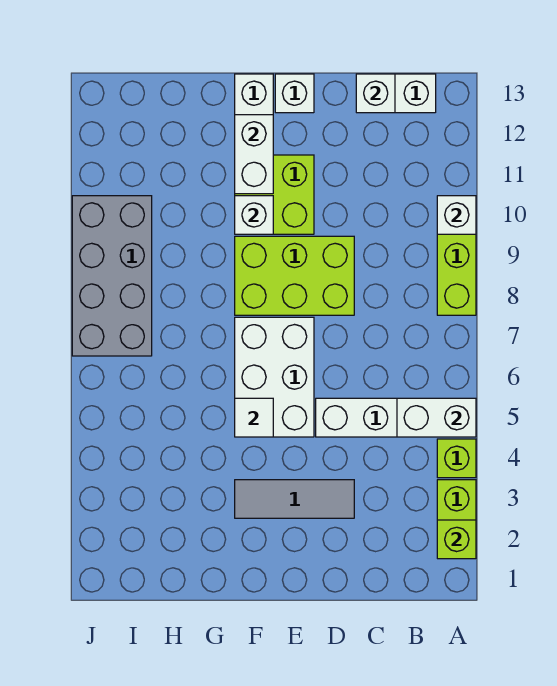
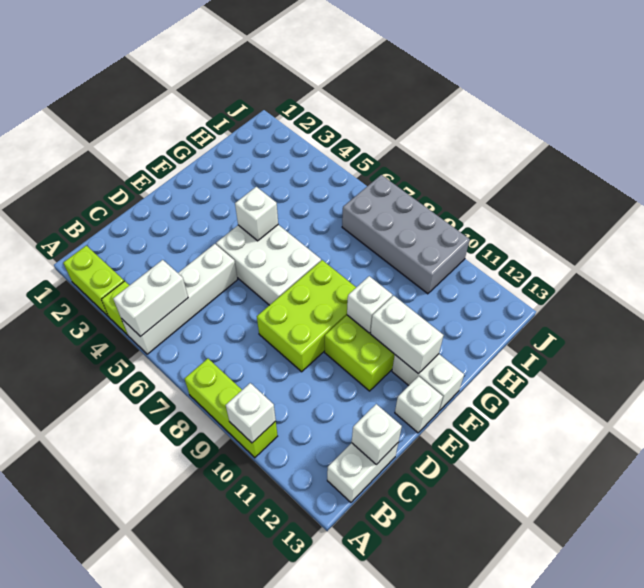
lime brick A2 level 2 -> none
grey tile D3:F3 level 1 -> none
white tile F5 level 2 -> white brick F5 level 2

